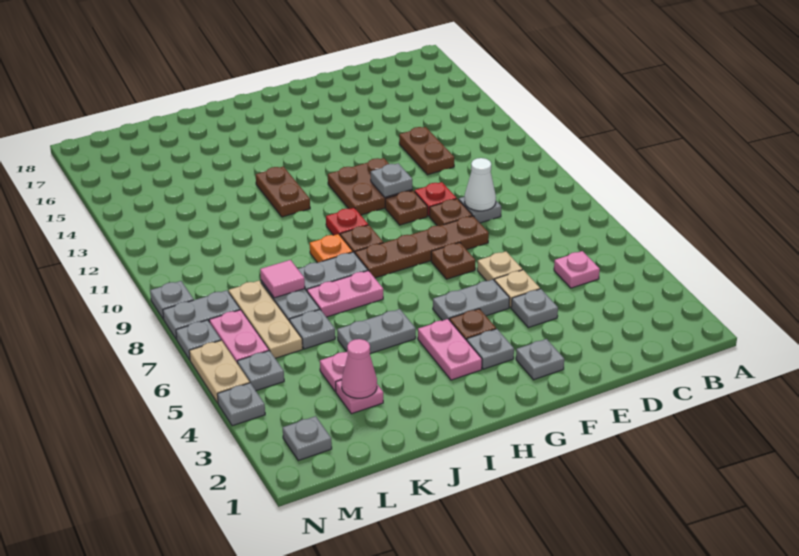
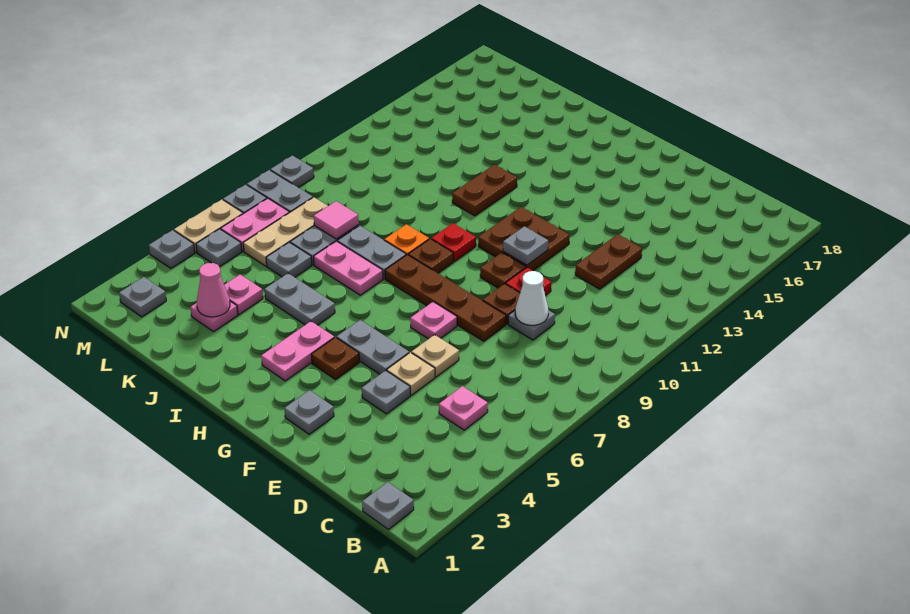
brown plate F7 level 1 -> pink plate F7 level 1
grey plate G3 level 1 -> grey plate B1 level 1

